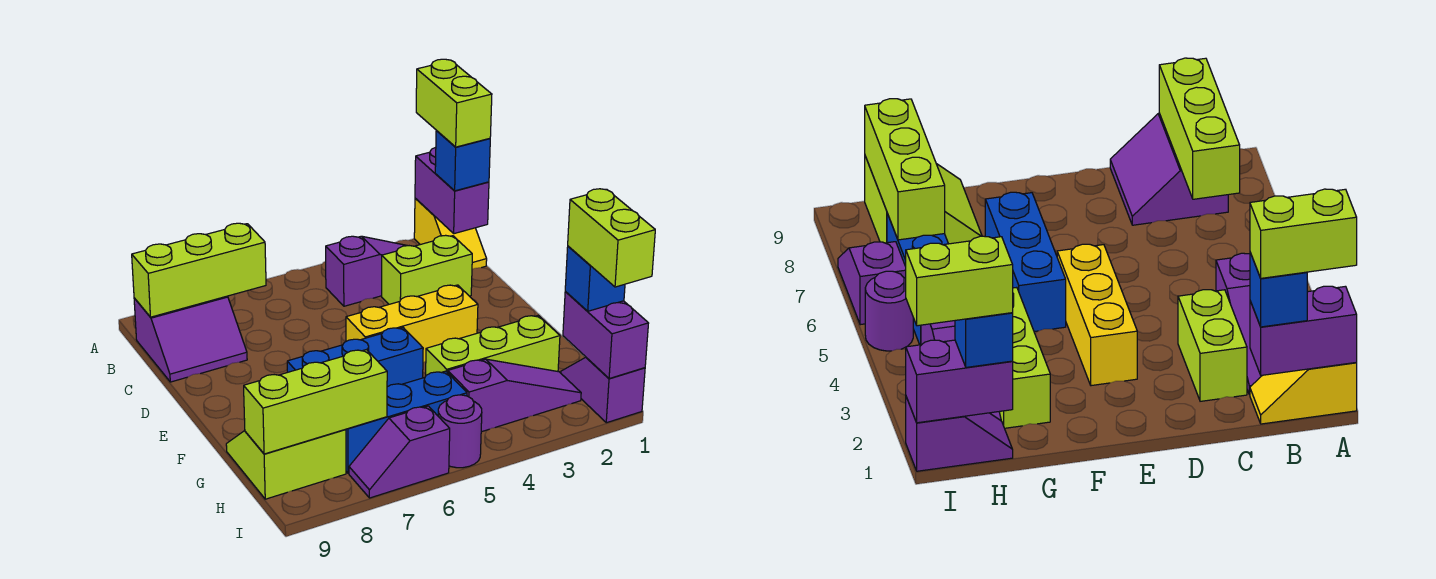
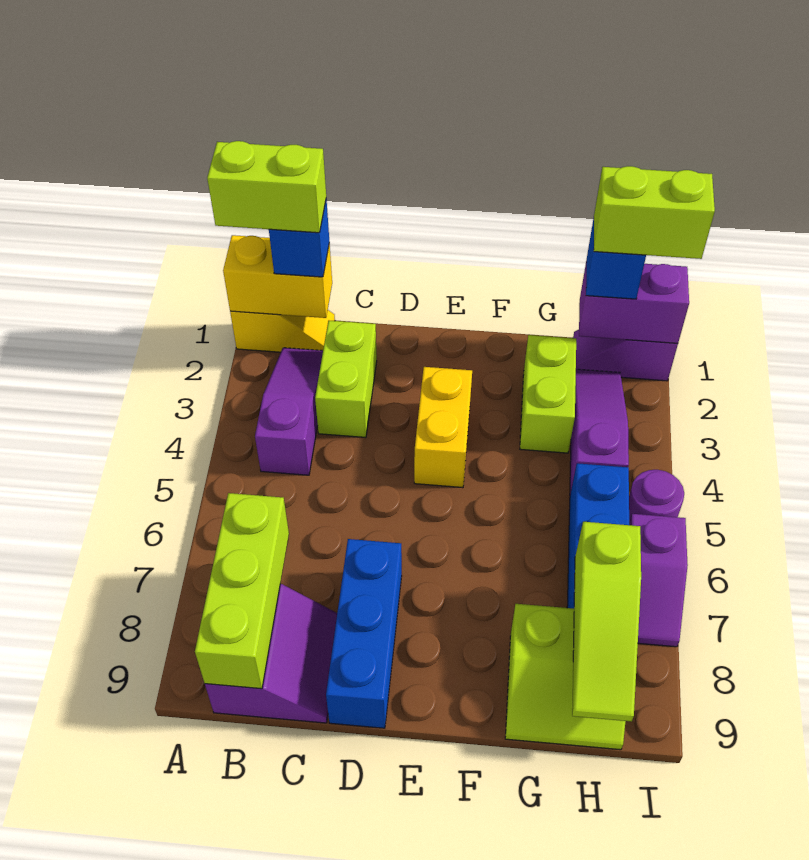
purple brick A1:B1 level 2 -> yellow brick A1:B1 level 2
yellow brick E3:E5 level 1 -> yellow brick E3:E4 level 1
blue brick F5:F7 level 1 -> blue brick D7:D9 level 1
lime brick G2:G4 level 1 -> lime brick G2:G3 level 1
lime slope G8:H9 level 1 top H -> lime slope G8:H9 level 1 top 8
lime brick H7:H9 level 2 -> lime slope H7:H9 level 2 top 7

